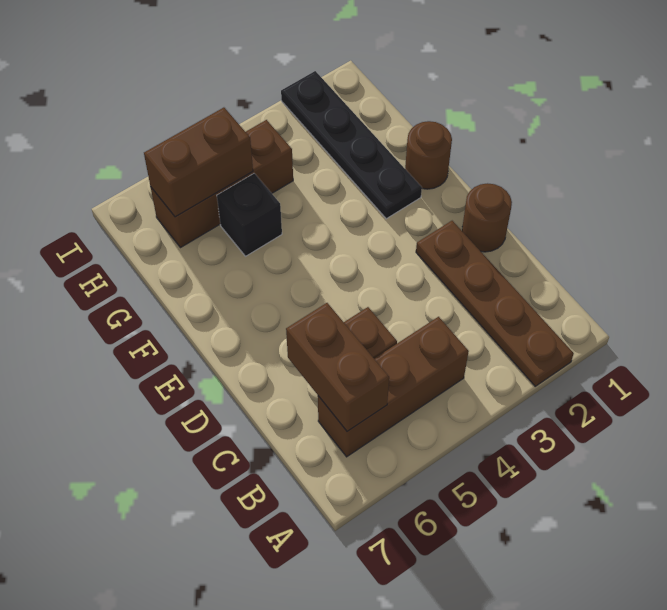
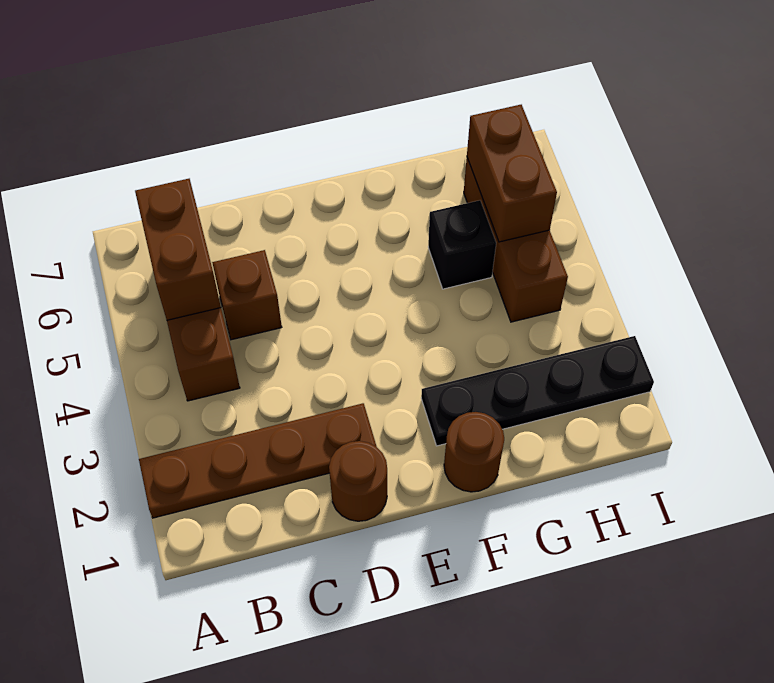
brown brick B6:C6 level 2 -> brown brick B5:B6 level 2

